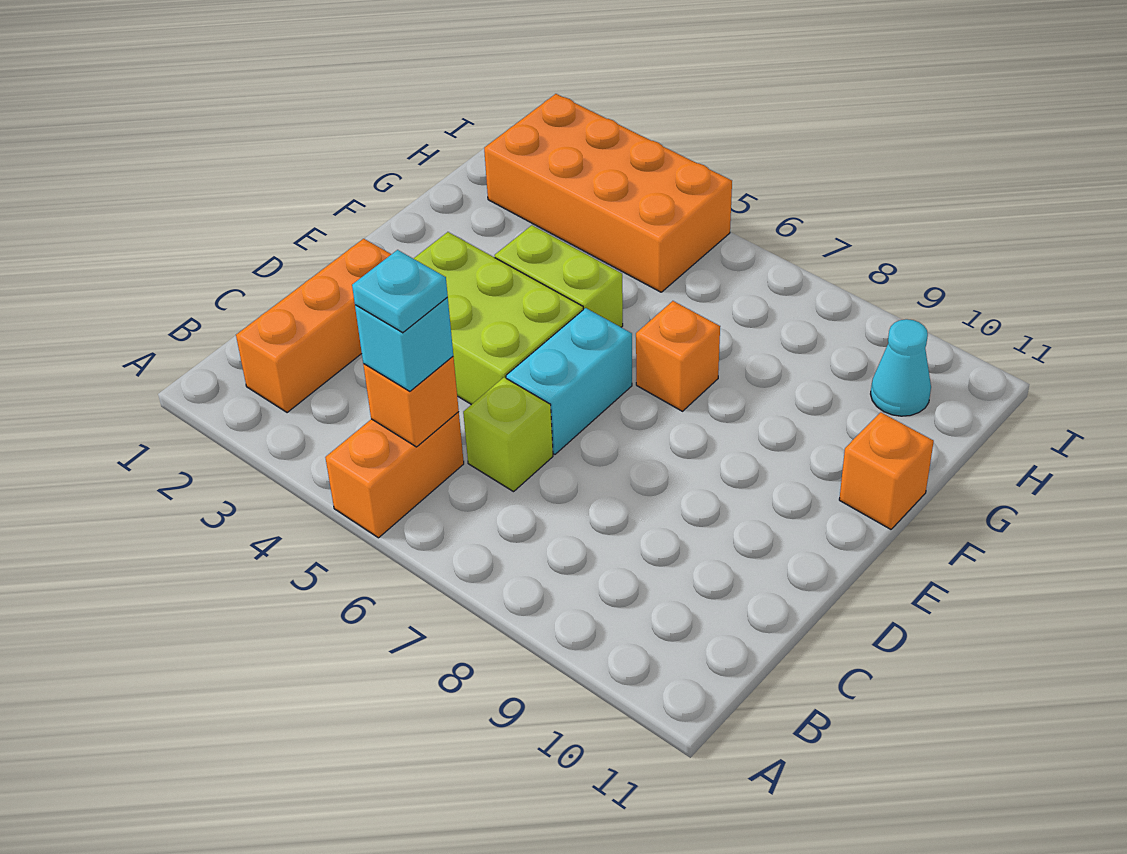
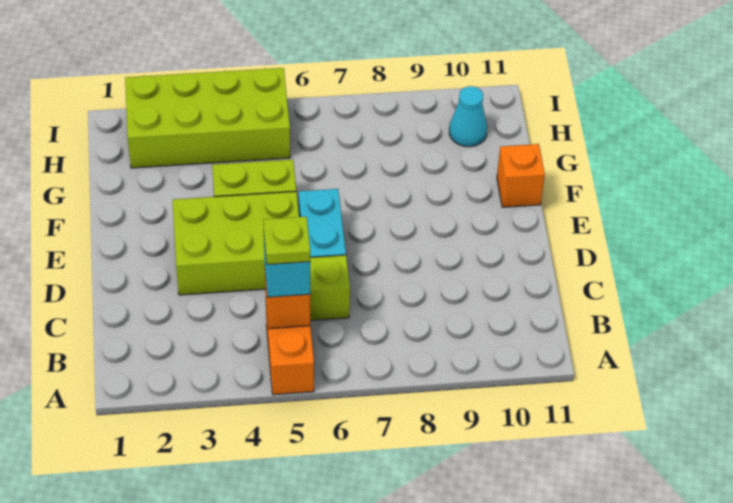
orange brick B2:D2 level 1 -> none
cyan plate B5 level 4 -> lime plate B5 level 4
orange brick F7 level 1 -> none
orange brick H2:I5 level 1 -> lime brick H2:I5 level 1

